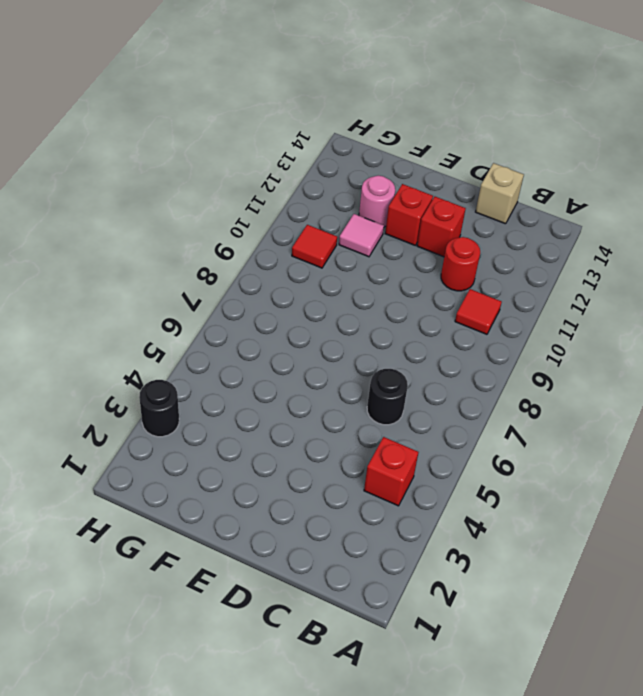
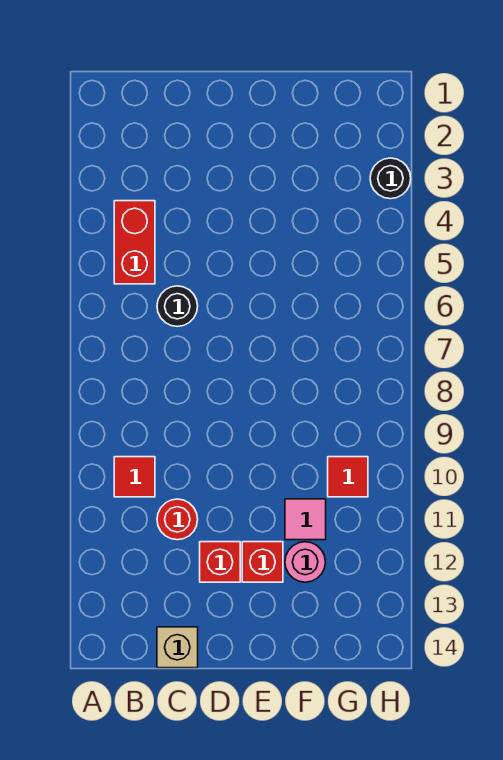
red brick B4 level 1 -> red brick B4:B5 level 1

